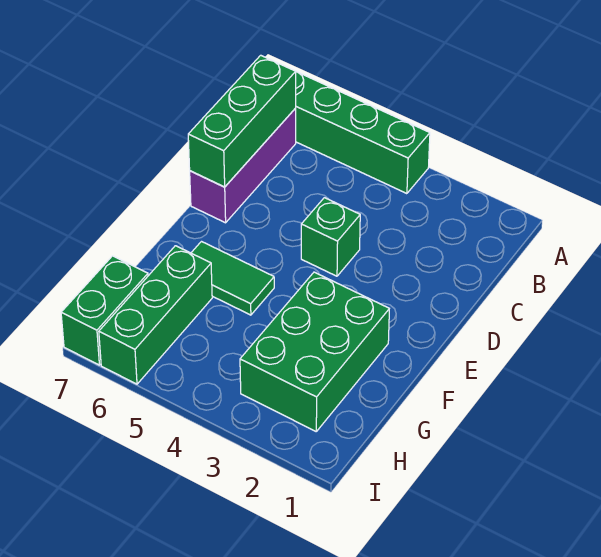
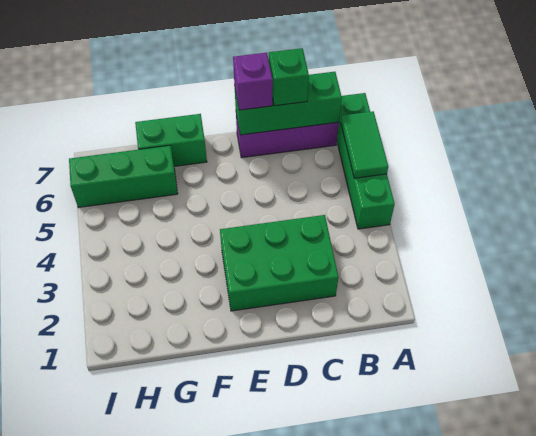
green brick D4 level 1 -> green brick C7 level 3
none -> purple brick D7 level 3
green brick F2:H3 level 1 -> green brick C2:E3 level 1
green tile F5:F6 level 1 -> green tile A5:A6 level 2
green brick H7:I7 level 1 -> green brick F7:G7 level 1

